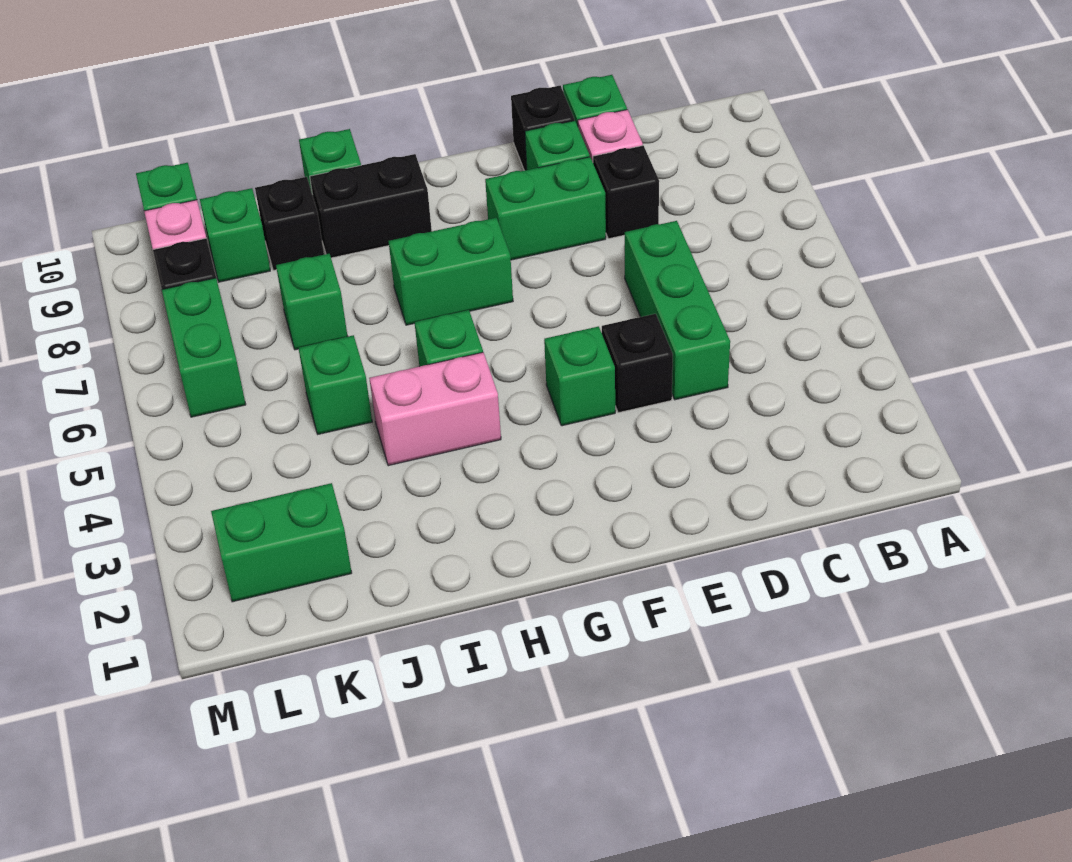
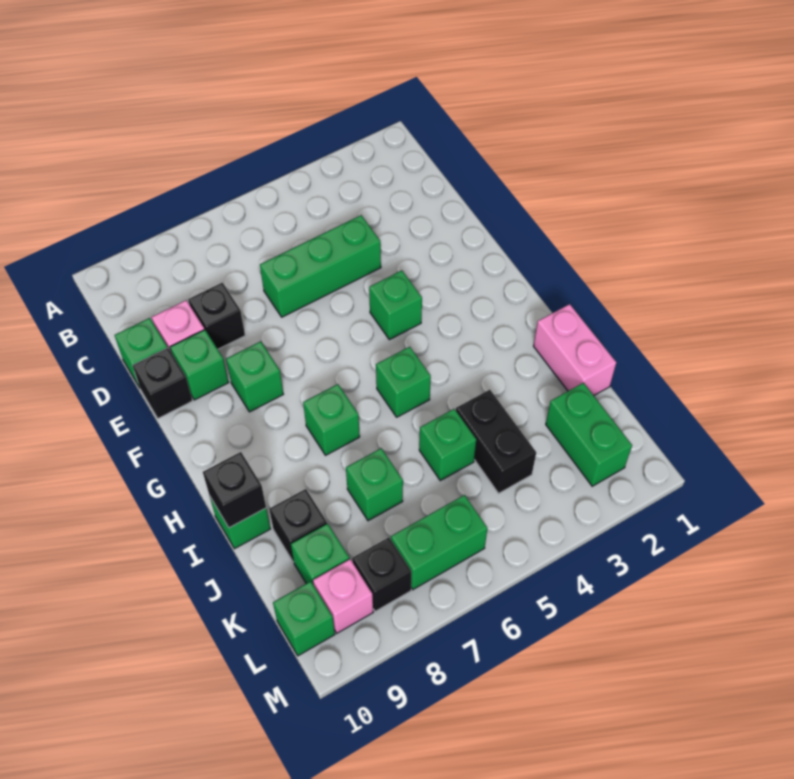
black brick E4 level 1 -> black brick I10 level 2
green brick E8:F8 level 1 -> green brick F8 level 1
green brick G7:H7 level 1 -> green brick H7 level 1
pink brick H4:I4 level 1 -> pink brick I1:J1 level 1
black brick H9:I9 level 1 -> black brick J4:K4 level 1

